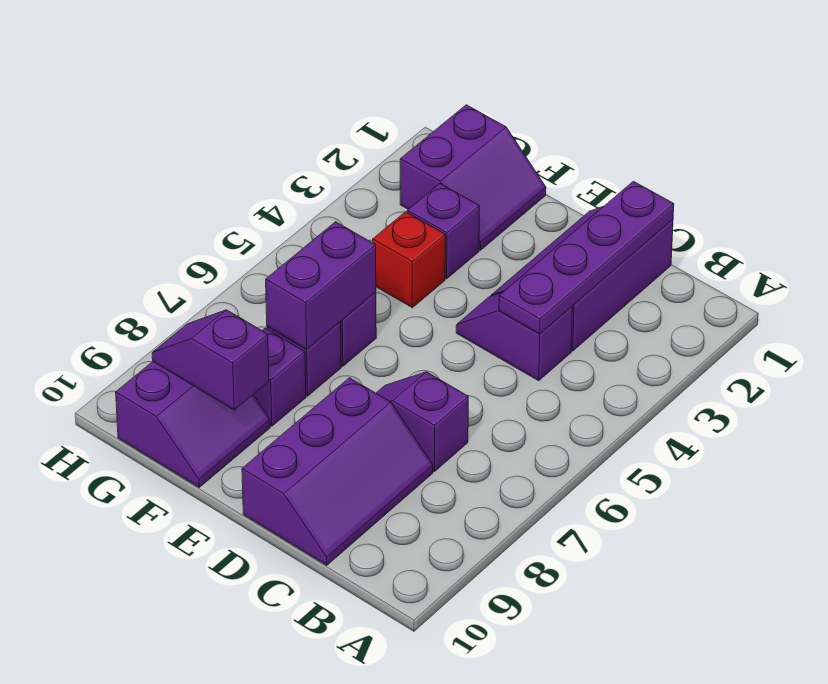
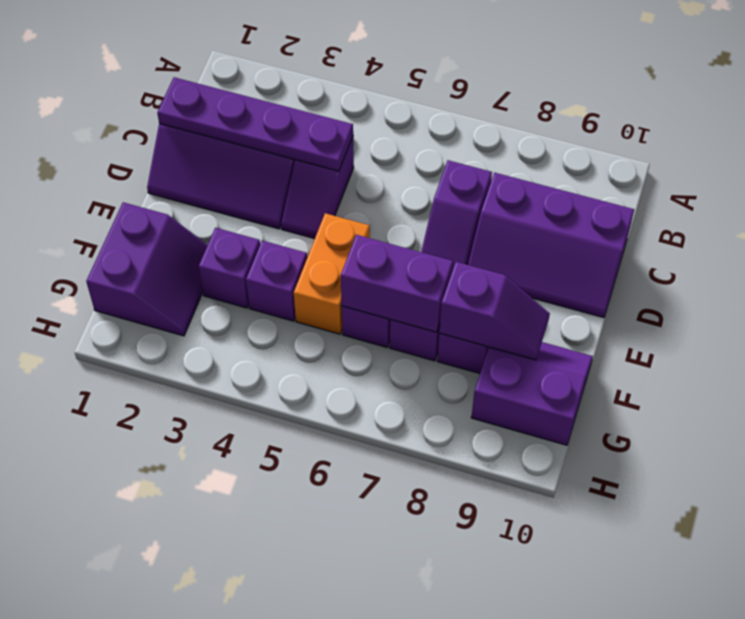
purple slope C8:D10 level 1 top D -> purple slope C8:D10 level 1 top C
none -> orange brick E5:F5 level 1
purple slope F1:G2 level 1 top G -> purple slope F1:G2 level 1 top 1
red brick F4 level 1 -> purple brick F4 level 1
purple slope F9:G9 level 2 top F -> purple slope F8:F9 level 2 top 8

